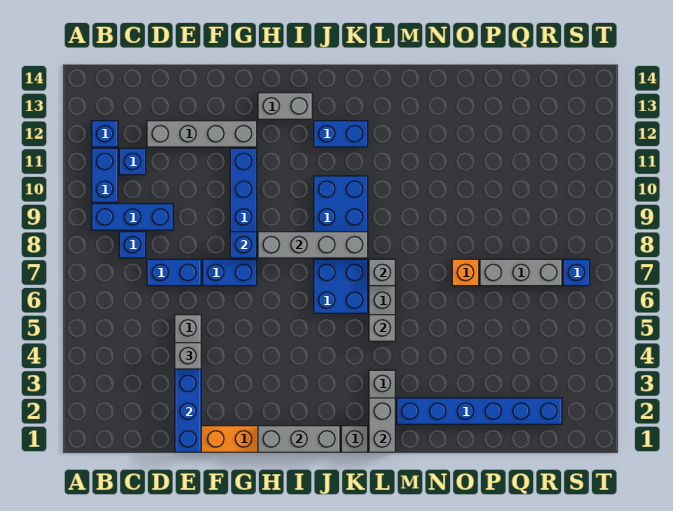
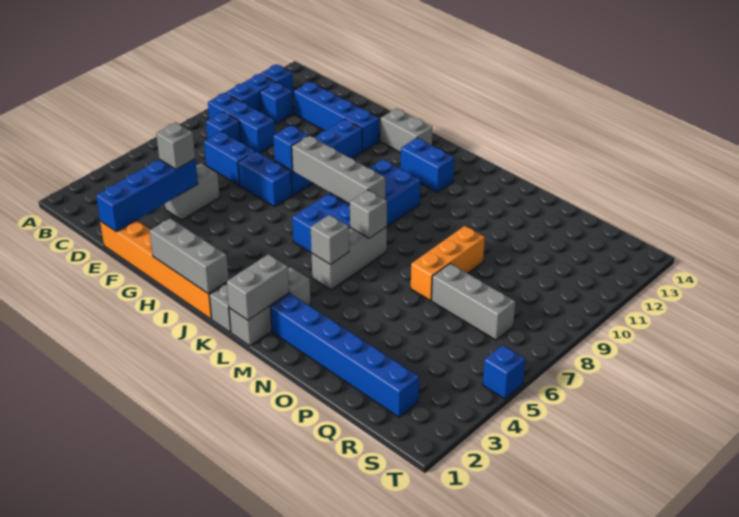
grey brick D12:G12 level 1 -> blue brick D12:G12 level 1
orange brick O7 level 1 -> orange brick O7:O9 level 1
blue brick S7 level 1 -> blue brick T5 level 1

